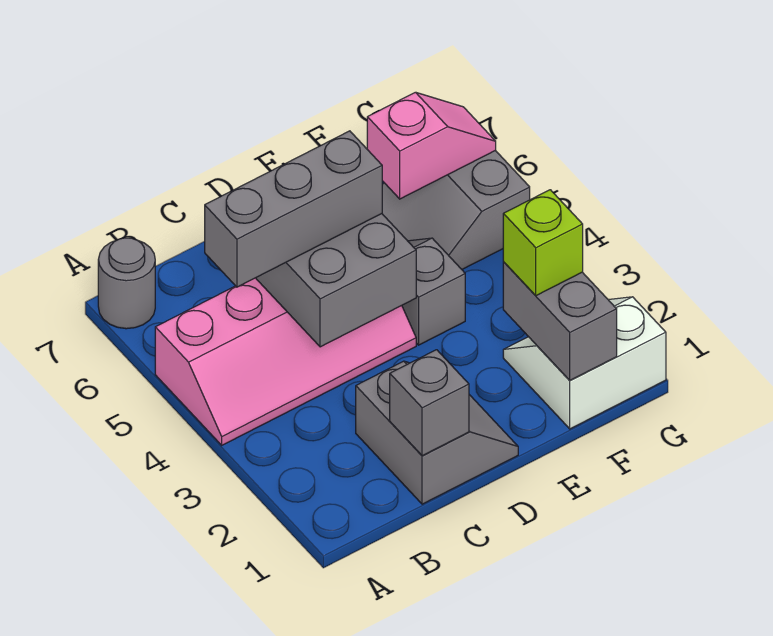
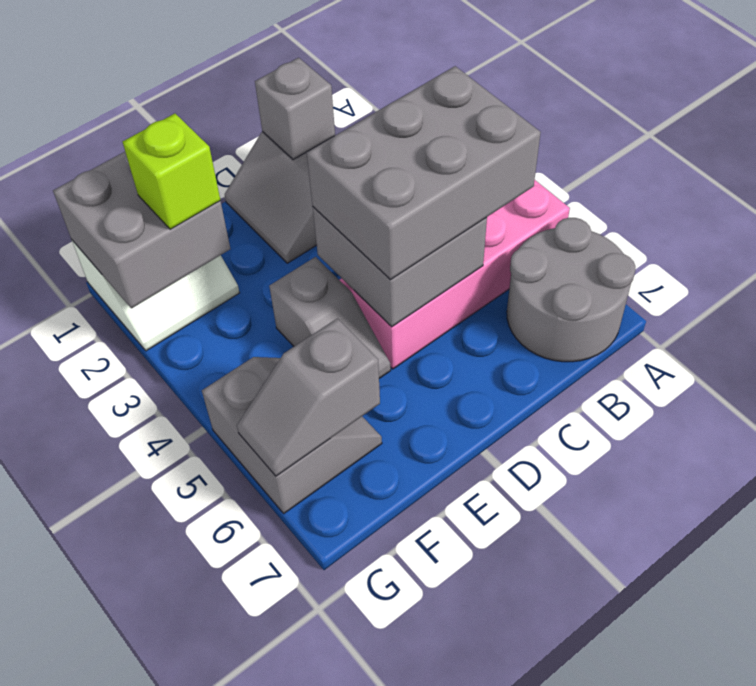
grey round brick A7 level 1 -> grey round brick A6:B7 level 1
grey brick B5:D5 level 3 -> grey brick B4:D5 level 3
grey brick F1:F2 level 2 -> grey brick F1:G2 level 2
pink slope F6:G6 level 2 top F -> grey slope F6:G6 level 2 top F

